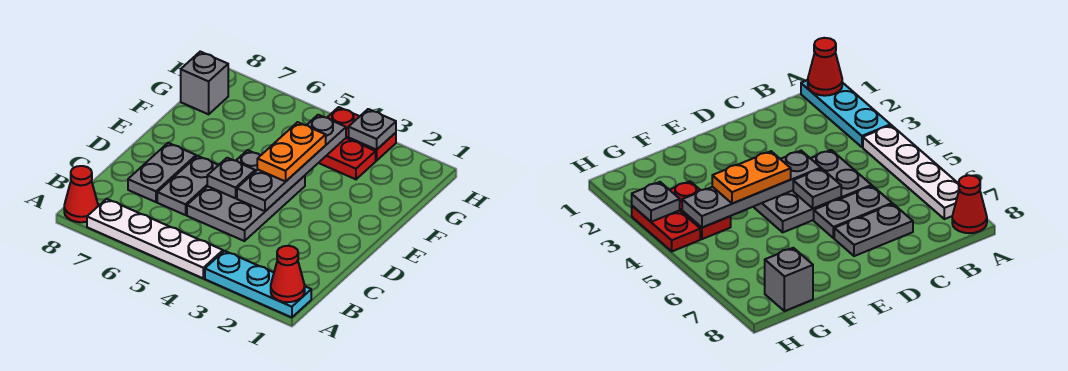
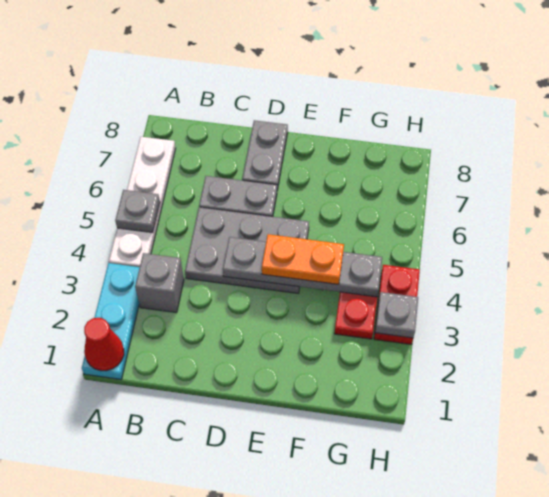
red cone A8 level 1 -> none
grey plate C7:D7 level 1 -> grey plate D7:D8 level 1
grey plate D5 level 2 -> grey plate A5 level 2
grey brick G8 level 1 -> grey brick B3 level 1

